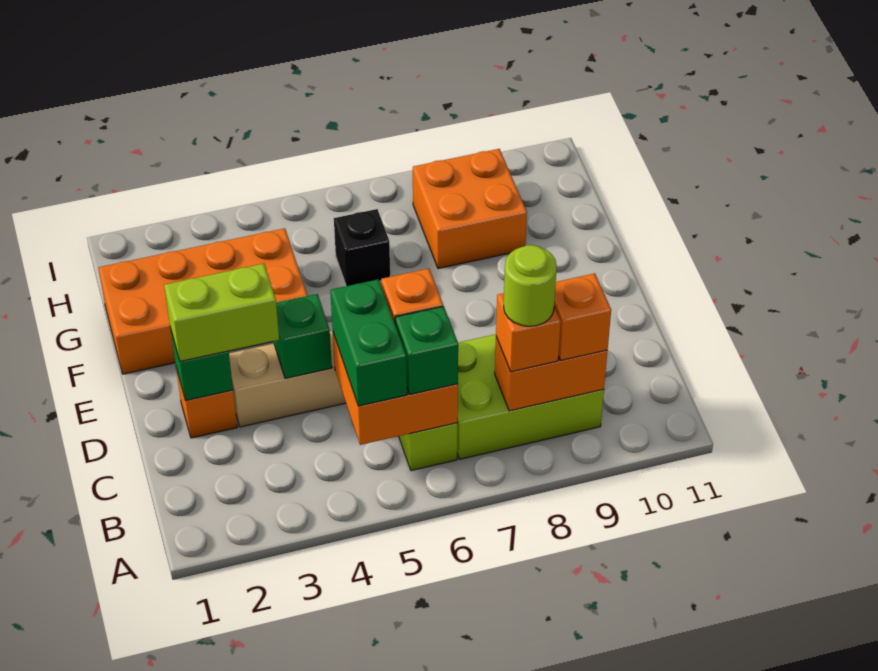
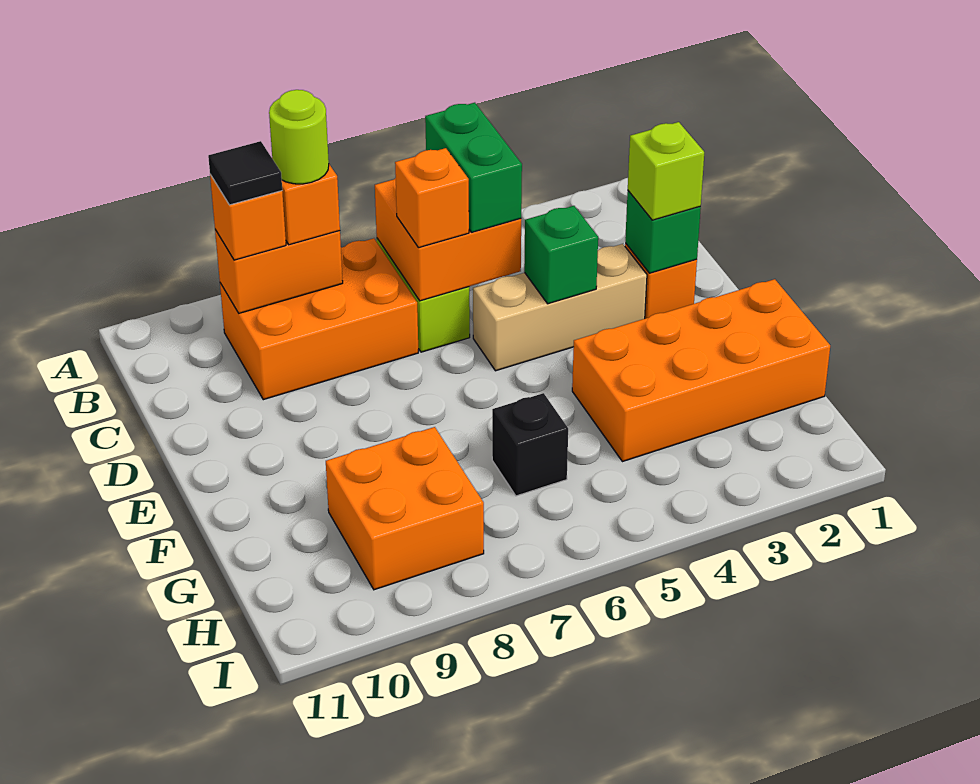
green brick B6 level 3 -> none
lime brick B7:C9 level 1 -> orange brick B7:C9 level 1
none -> black tile B9 level 4
lime brick D2:D3 level 3 -> lime brick D2 level 3

